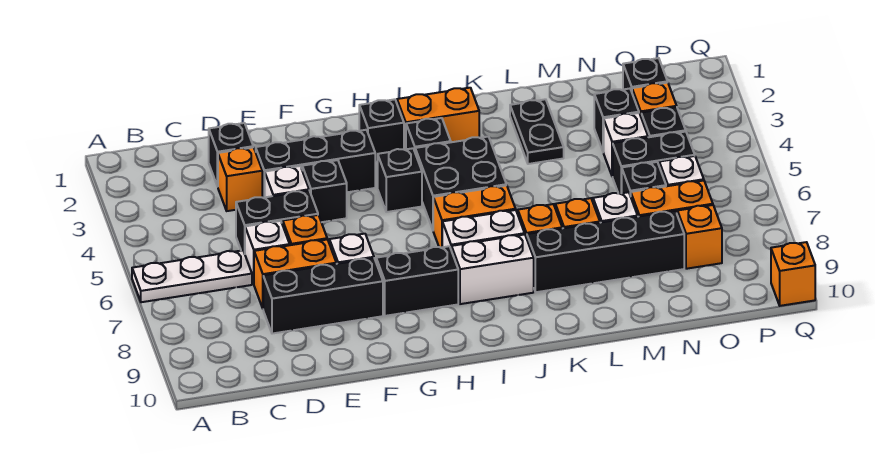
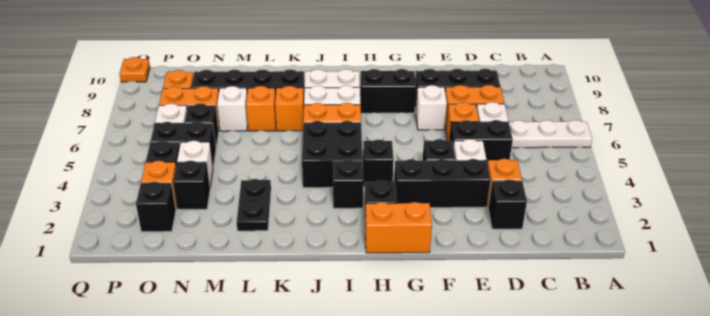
orange brick I2:J2 level 1 -> orange brick G1:H1 level 1
orange brick Q10 level 1 -> orange plate Q10 level 1

